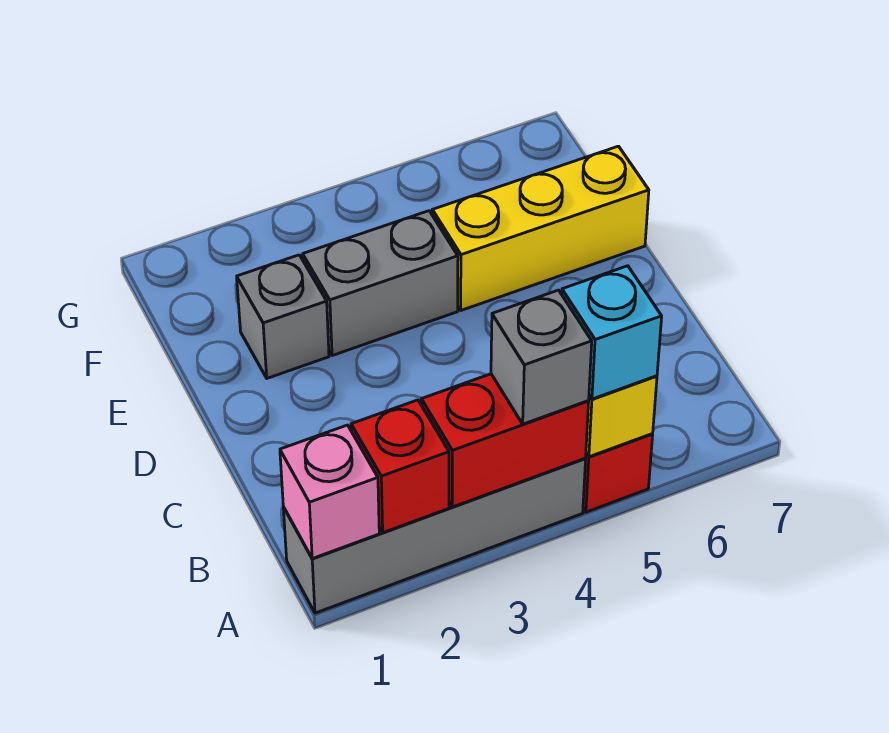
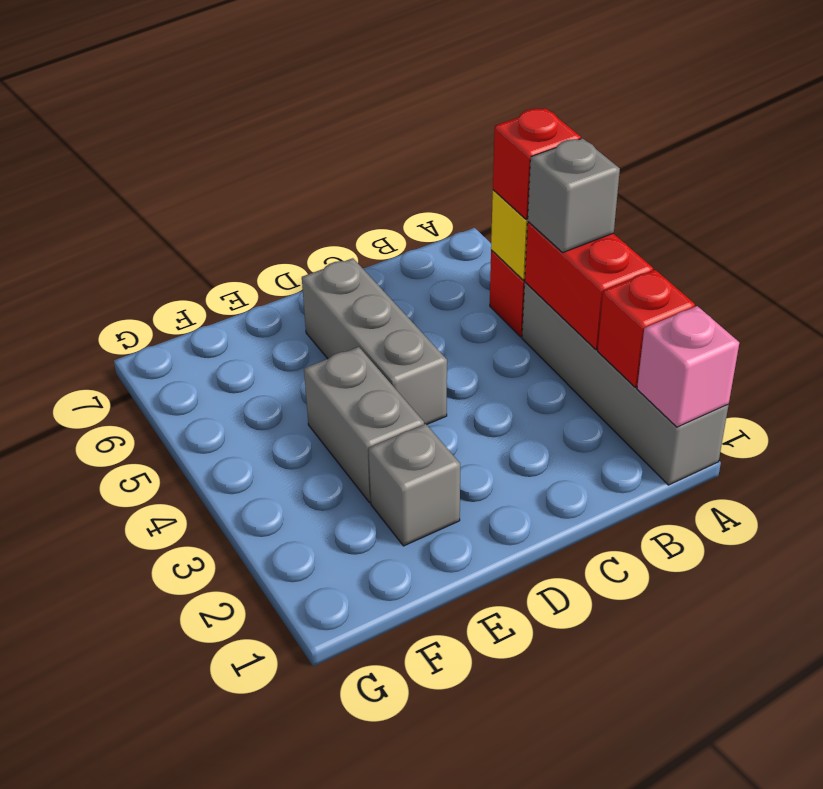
cyan brick A5 level 3 -> red brick A5 level 3
none -> grey brick D4:D6 level 1
yellow brick E5:E7 level 1 -> none

